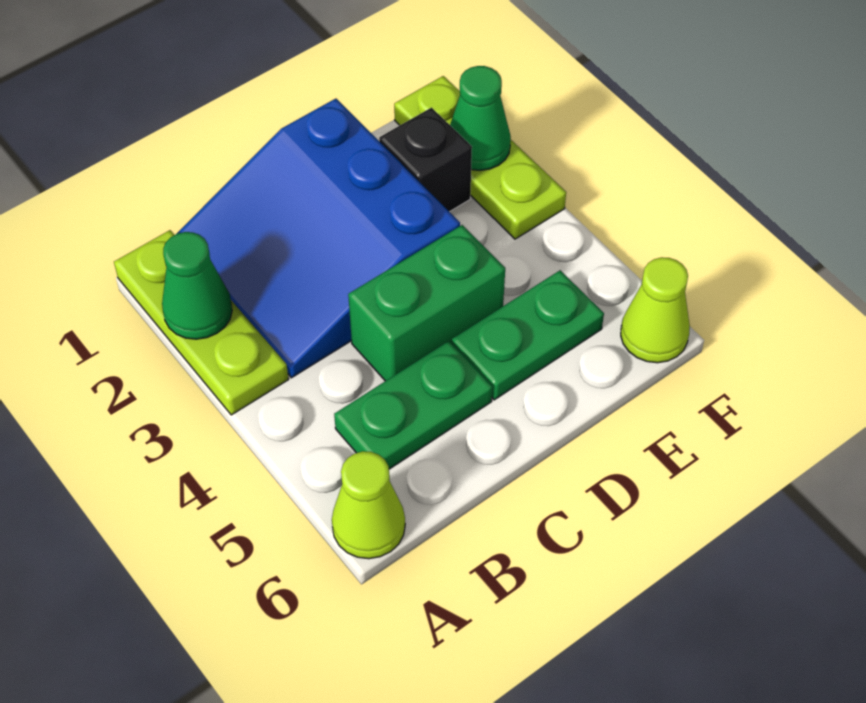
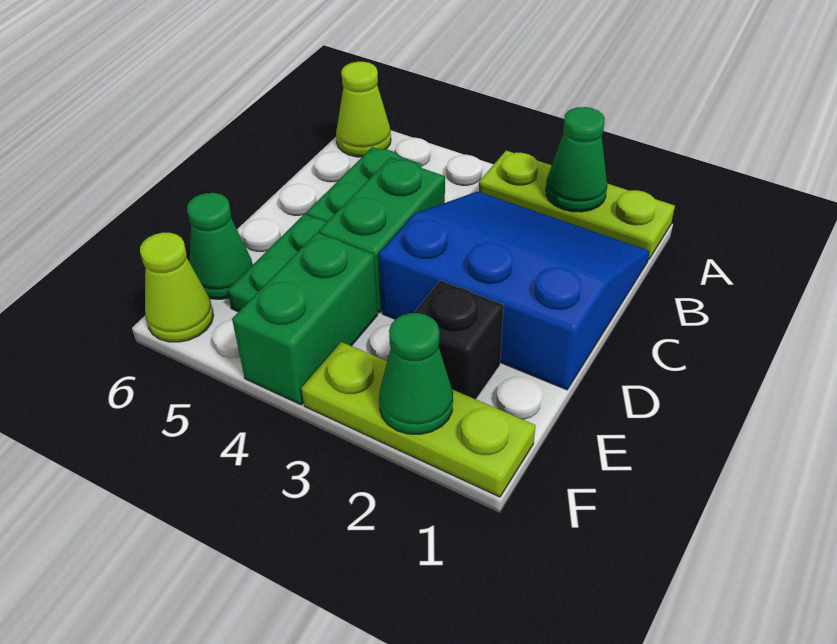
none -> green brick E4:F4 level 1
none -> green cone E6 level 1

